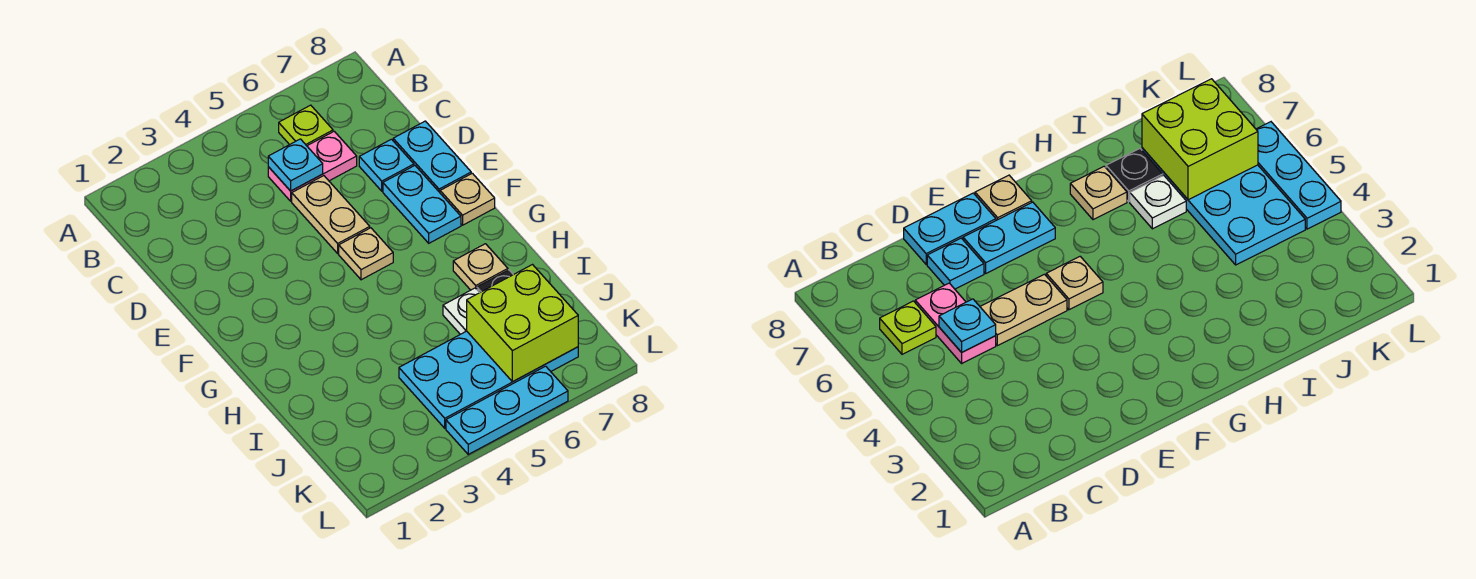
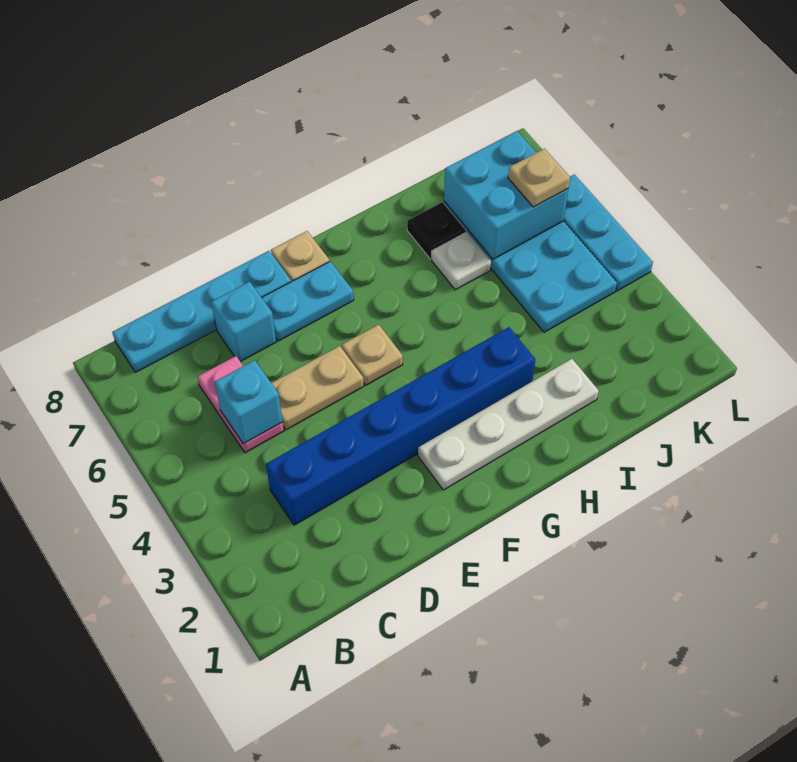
lime plate B6 level 1 -> none
none -> blue brick C3:H3 level 1
cyan plate C5 level 2 -> cyan brick C5 level 2
cyan plate D7 level 1 -> cyan brick D7 level 1
cyan plate D8:E8 level 1 -> cyan plate B8:E8 level 1
none -> white plate F2:I2 level 1
tan plate H7 level 1 -> tan plate K6 level 3
lime brick J6:K7 level 2 -> cyan brick J6:K7 level 2

